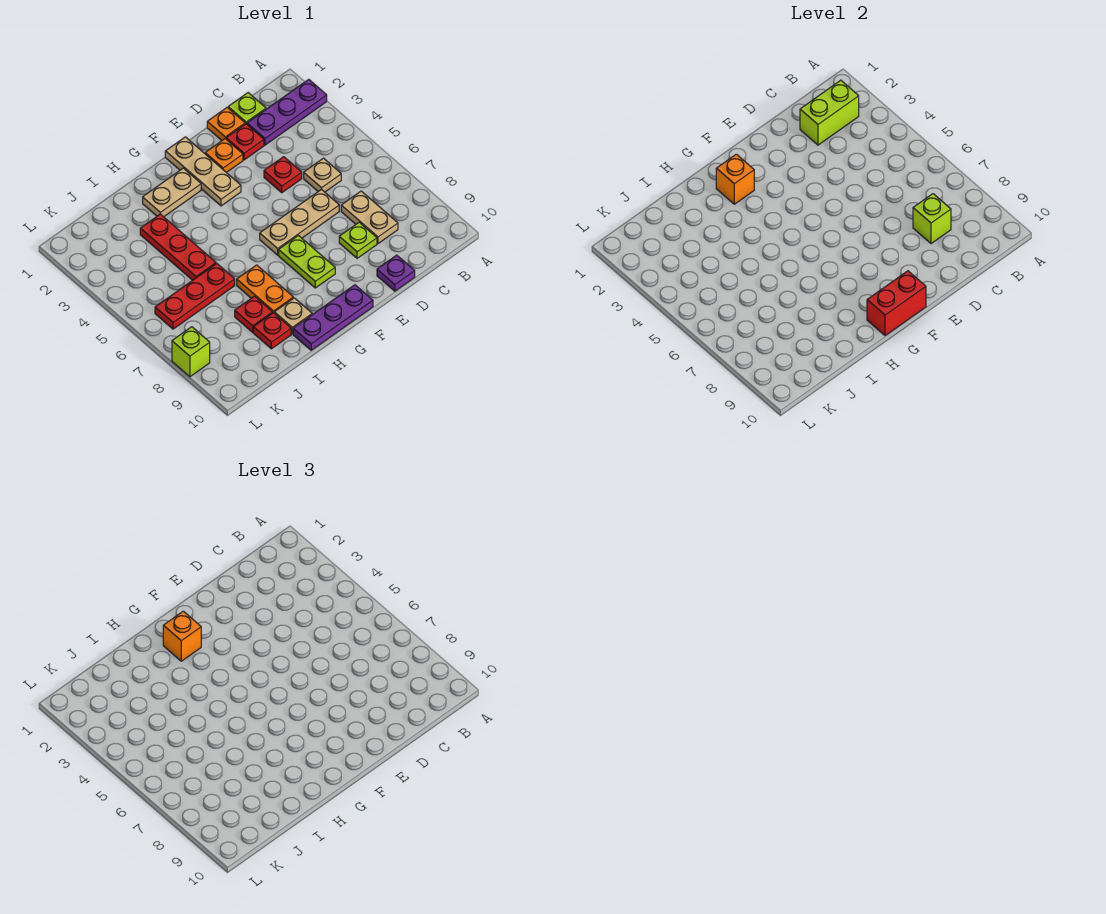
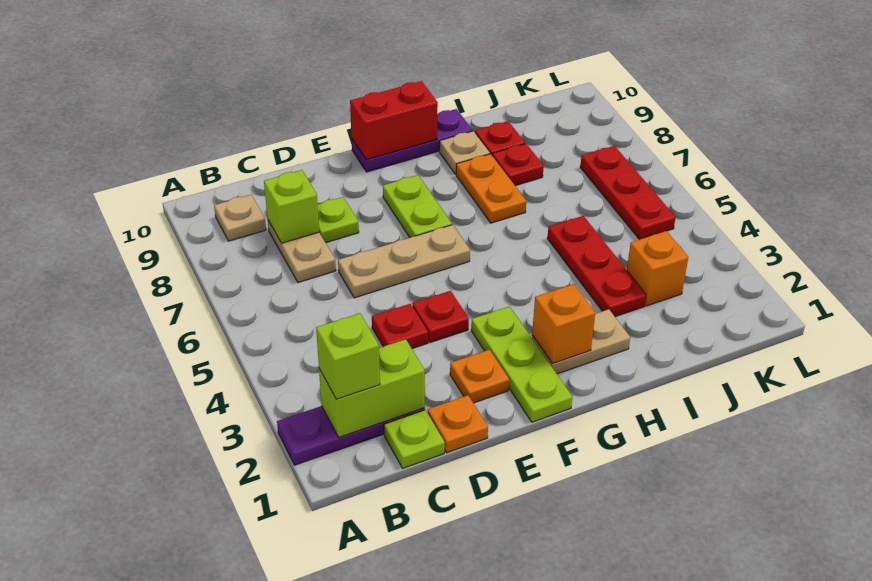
tan plate C5 level 1 -> tan plate B9 level 1
red plate D2 level 1 -> red plate E4 level 1
purple plate D10 level 1 -> none
tan plate F1:F3 level 1 -> lime plate F1:F3 level 1
orange brick G2 level 3 -> orange brick J3 level 1
red plate I6:K6 level 1 -> red plate K5:K7 level 1
lime brick L8 level 1 -> lime brick B2 level 3

